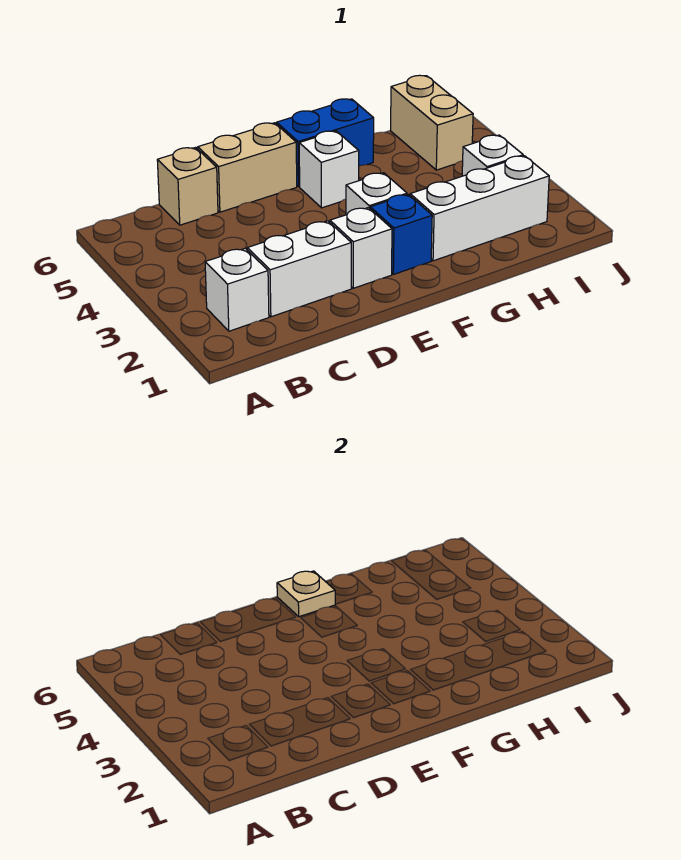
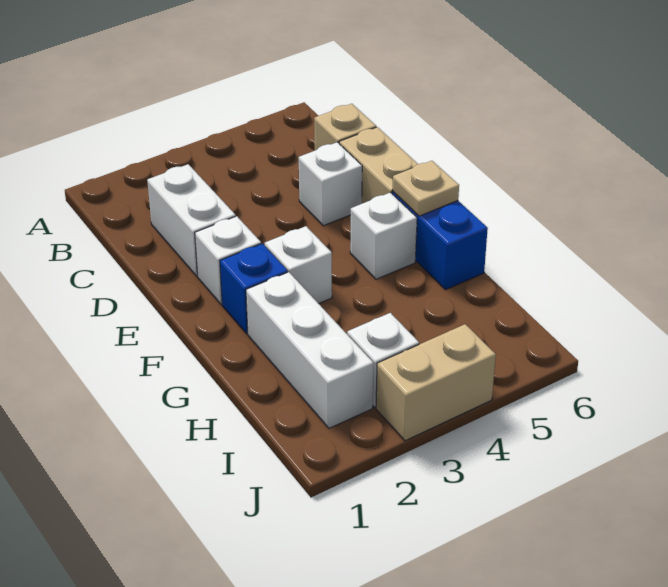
white brick B2 level 1 -> white brick D5 level 1
tan brick I5:I6 level 1 -> tan brick J3:J4 level 1

